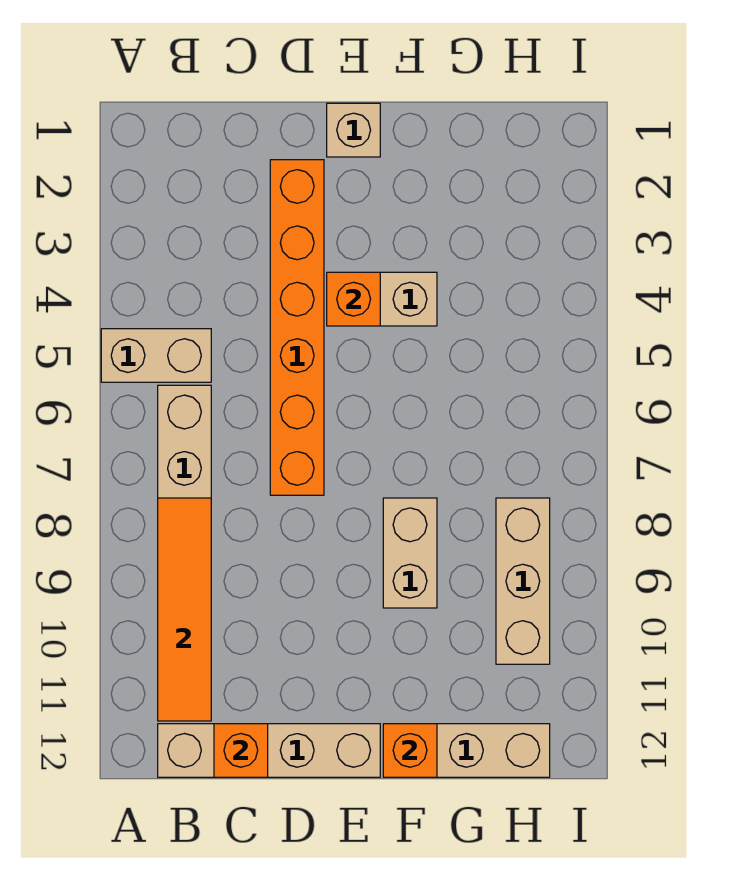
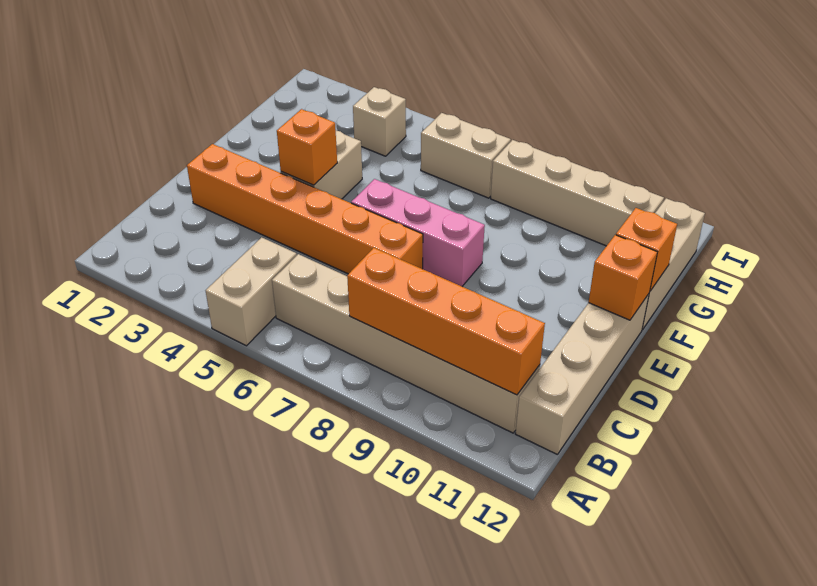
orange tile B8:B11 level 2 -> orange brick B8:B11 level 2
orange brick C12 level 2 -> orange brick E12 level 2
tan brick E1 level 1 -> tan brick H4 level 1
none -> pink brick E6:E8 level 1
tan brick F8:F9 level 1 -> tan brick H6:H7 level 1
tan brick H8:H10 level 1 -> tan brick H8:H11 level 1

